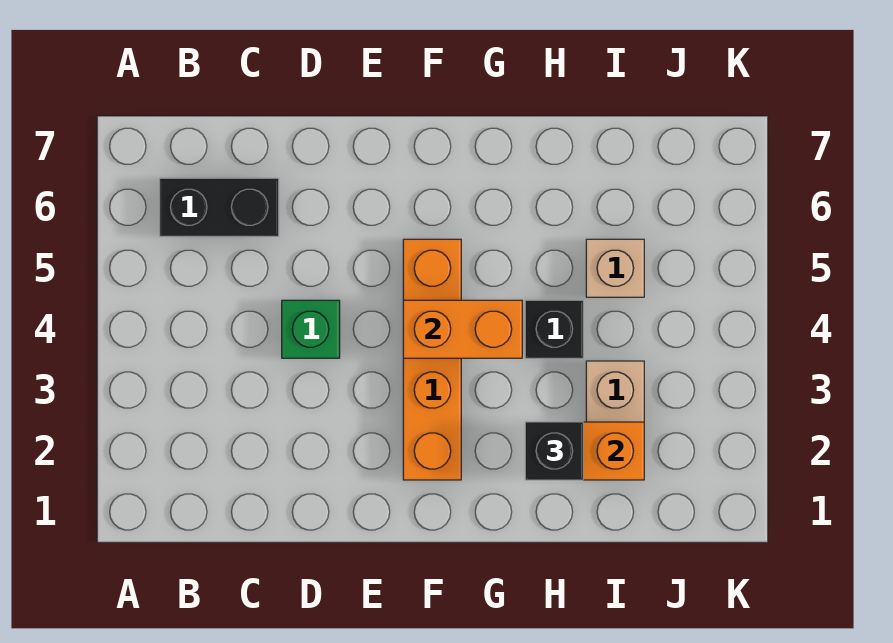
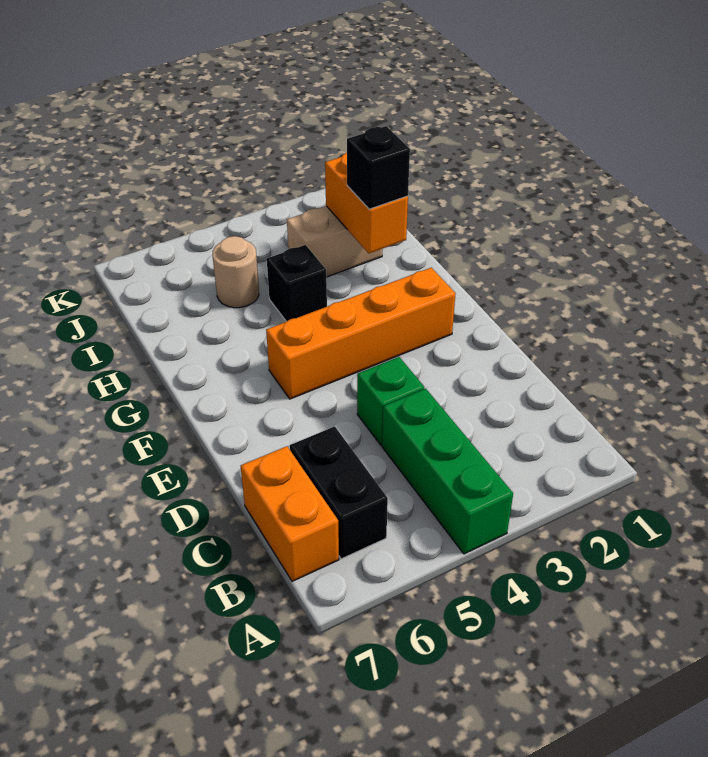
none -> green brick A4:C4 level 1
orange brick F4:G4 level 2 -> orange brick B7:C7 level 1
tan brick I5 level 1 -> tan round brick I5 level 1

